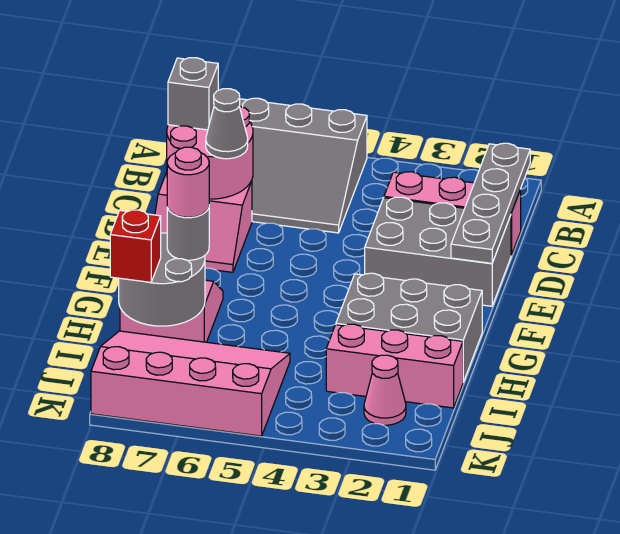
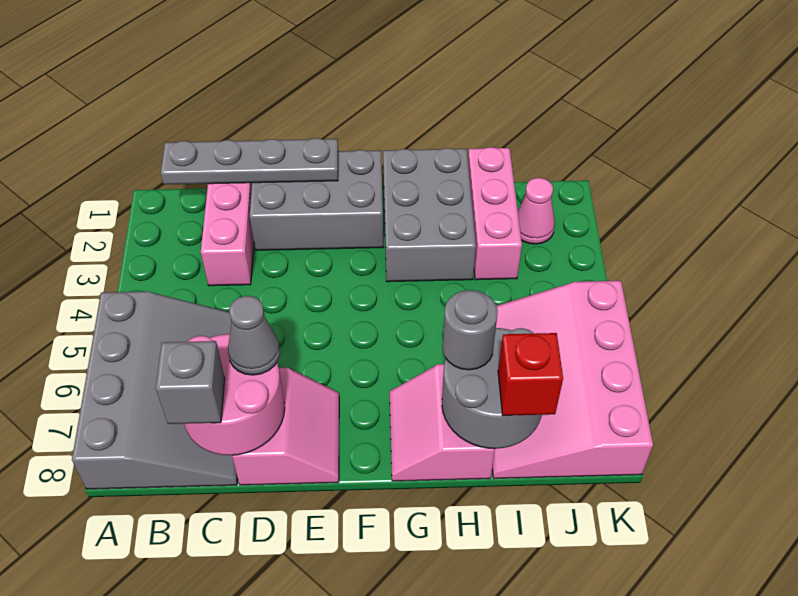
grey brick D1:E3 level 1 -> grey brick D1:F2 level 1
pink round brick H7 level 4 -> none

